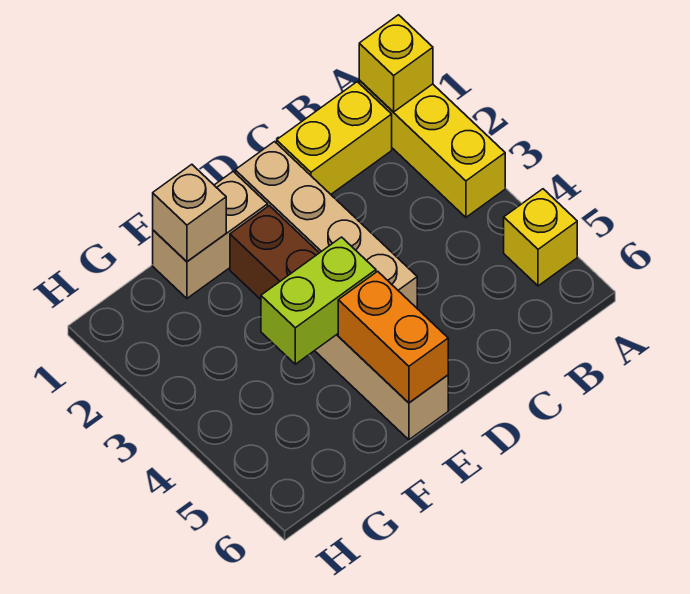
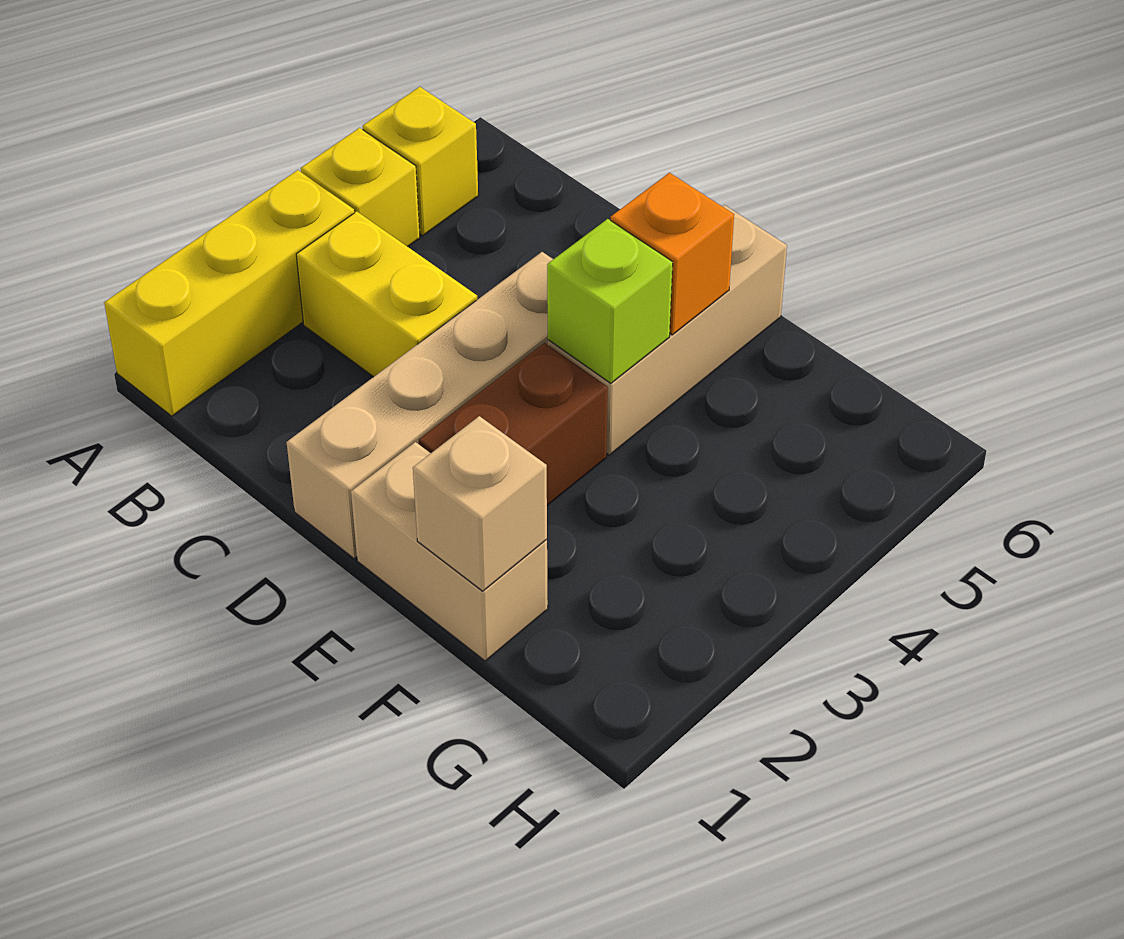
yellow brick A1 level 2 -> yellow brick A4 level 1
yellow brick B1:C1 level 1 -> yellow brick B3:C3 level 1
lime brick E4:F4 level 2 -> lime brick E4 level 2
orange brick E5:E6 level 2 -> orange brick E5 level 2

